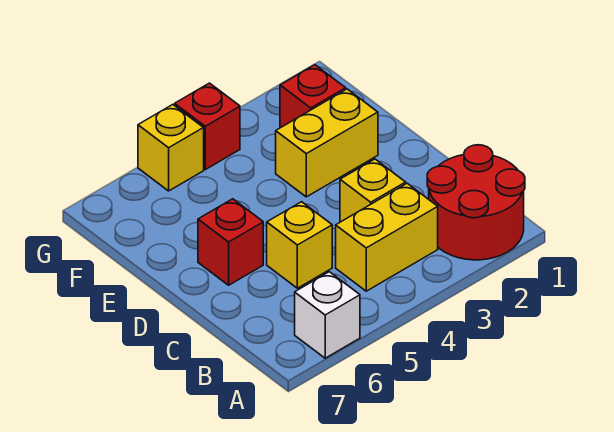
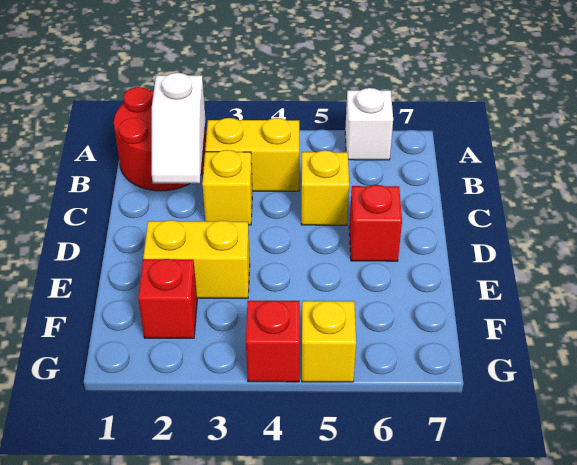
none -> white slope B2:C2 level 2 top B

